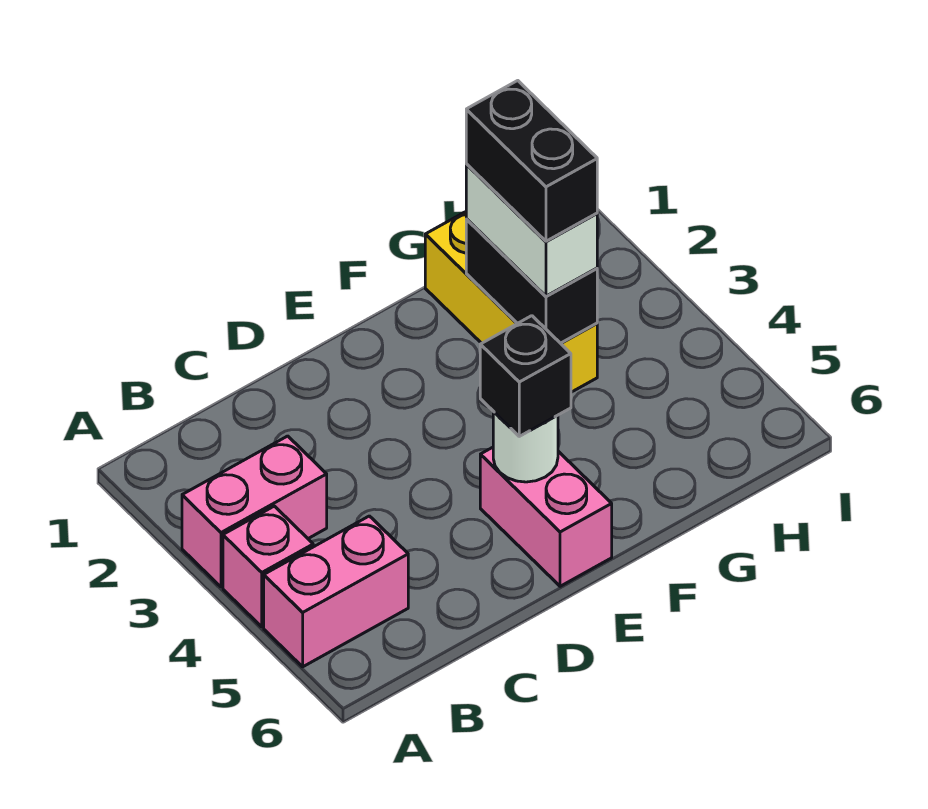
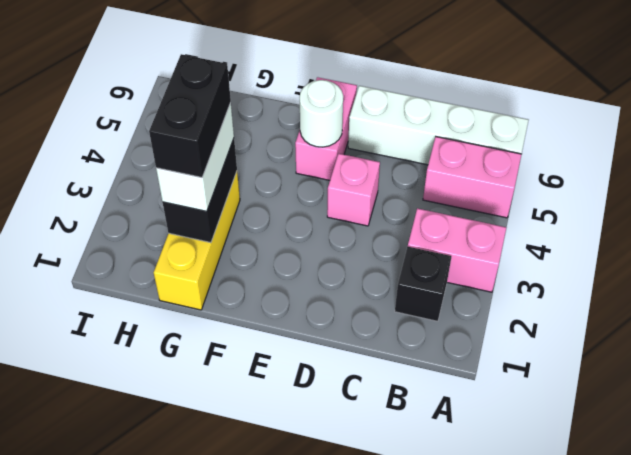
pink brick A4 level 1 -> pink brick D4 level 1
none -> white brick A6:D6 level 1
black brick E5 level 3 -> black brick B2 level 1

